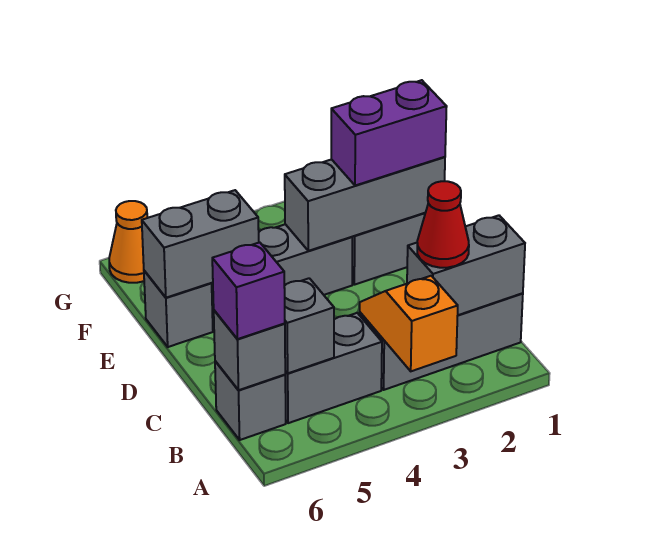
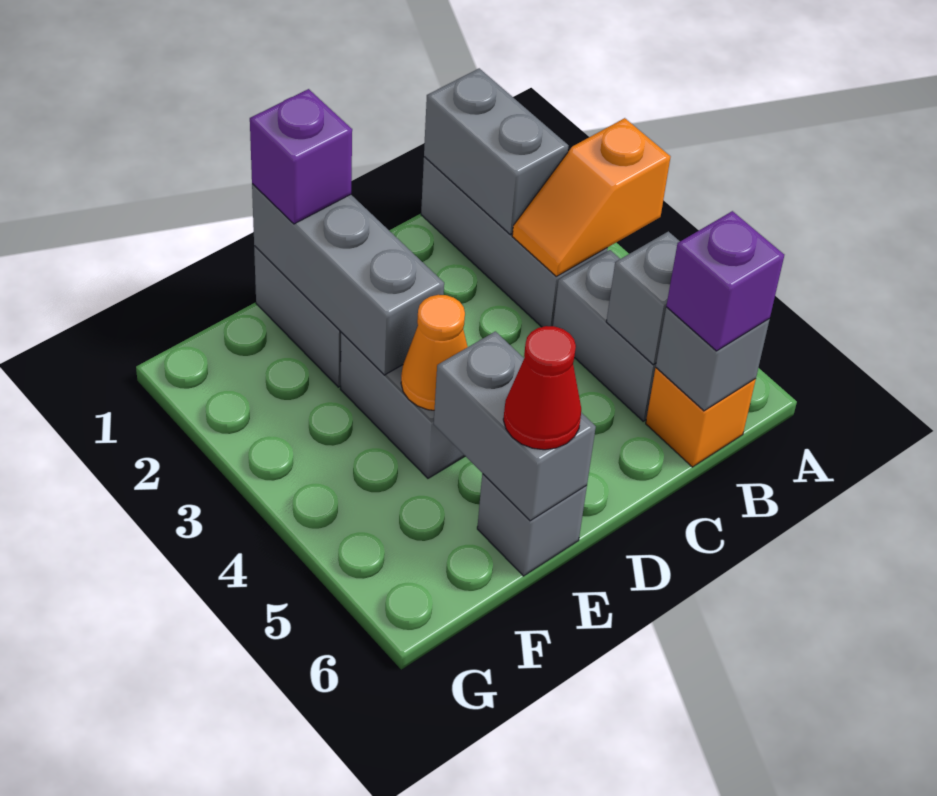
red cone B2 level 3 -> red cone E6 level 3
grey brick B6 level 1 -> orange brick B6 level 1
purple brick E1:E2 level 3 -> purple brick E1 level 3
orange cone G6 level 1 -> orange cone E4 level 2

